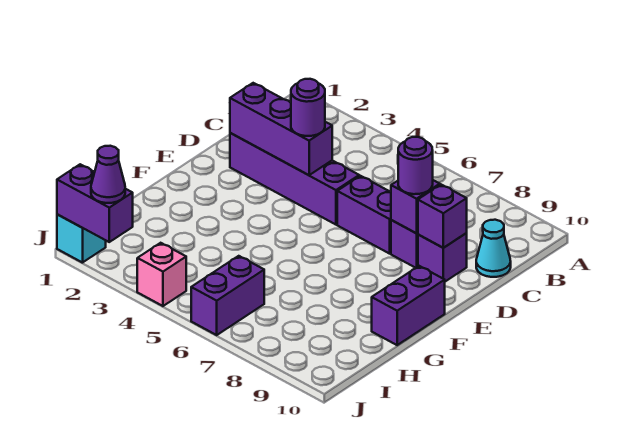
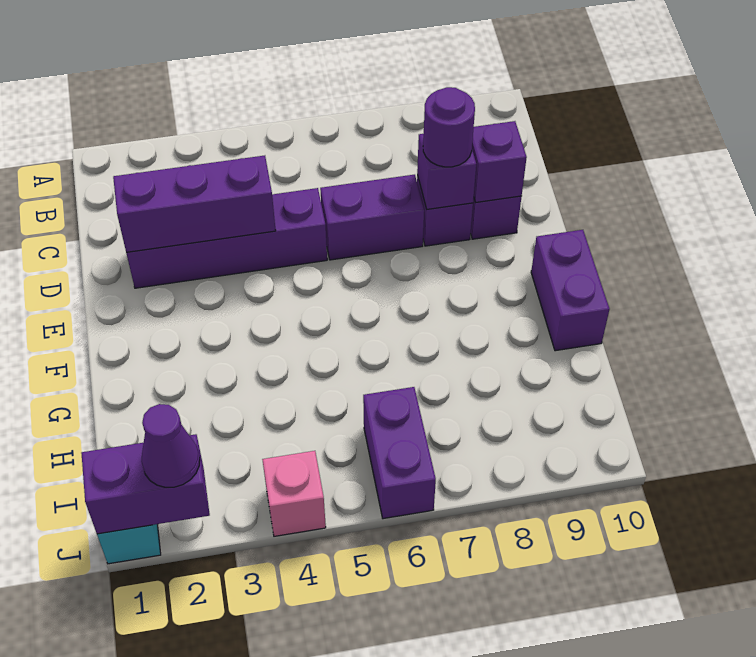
cyan cone C10 level 1 -> none
purple round brick D4 level 3 -> none

